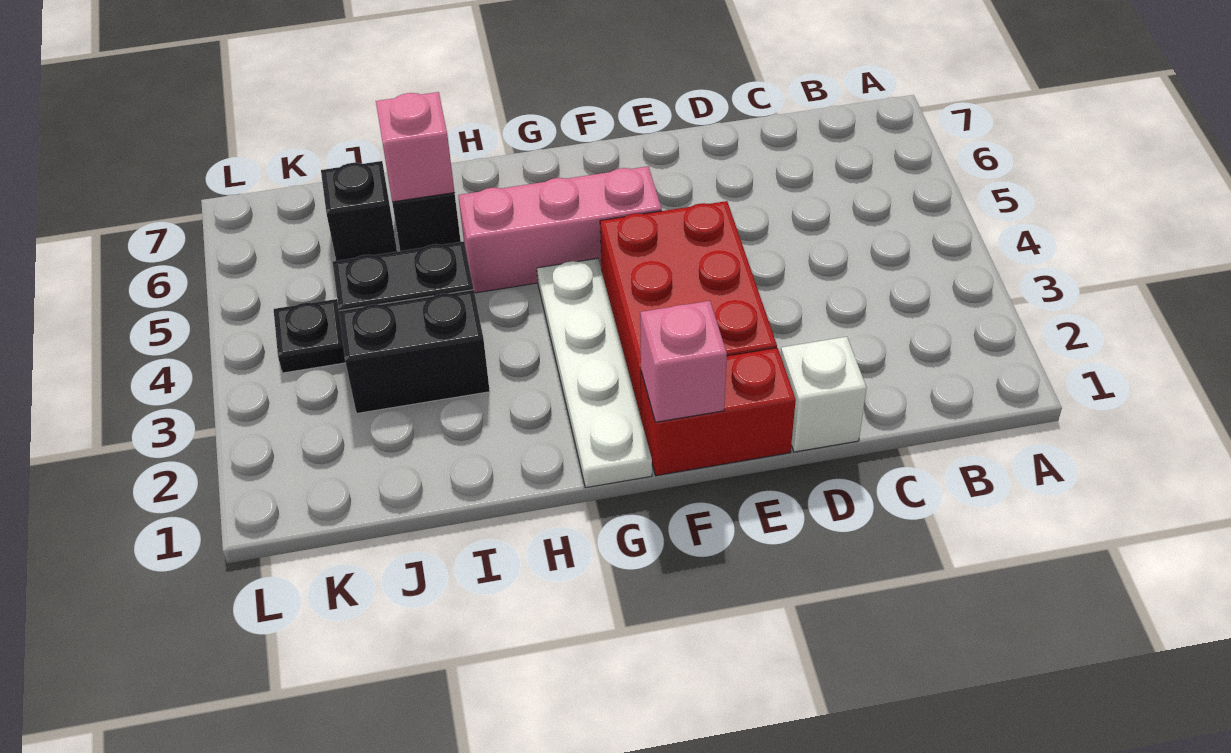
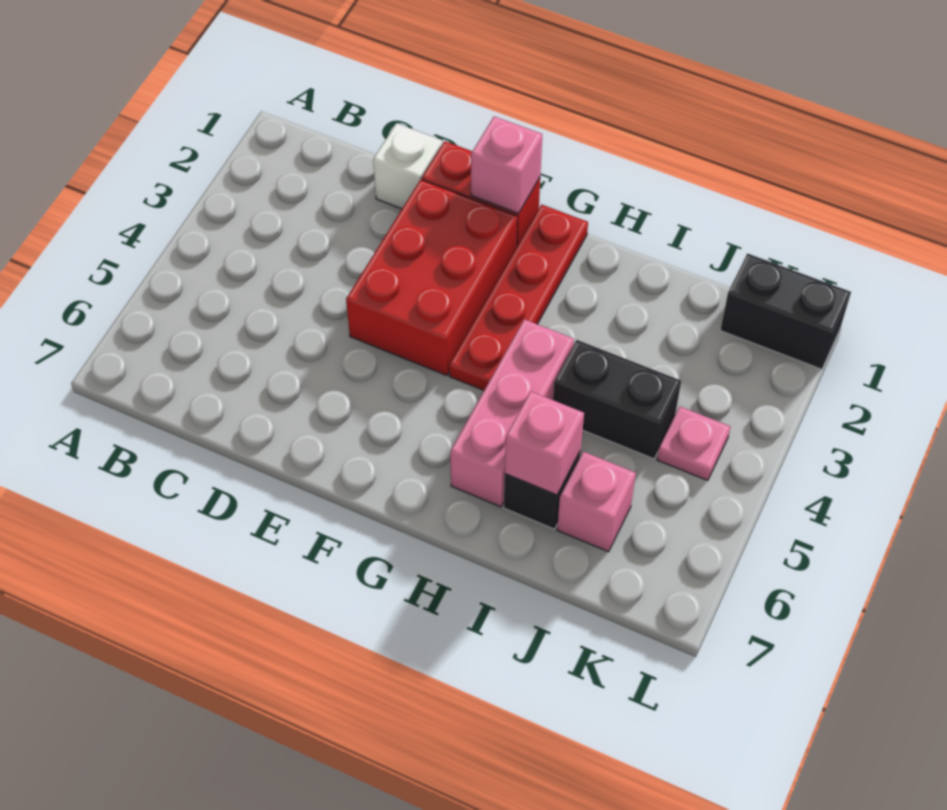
pink brick F5:H5 level 1 -> pink brick H4:H6 level 1
white plate G1:G4 level 1 -> red plate G1:G4 level 1
black brick I3:J3 level 1 -> black brick K1:L1 level 1
black brick J6 level 1 -> pink brick J6 level 1
black plate K4 level 1 -> pink plate K4 level 1

